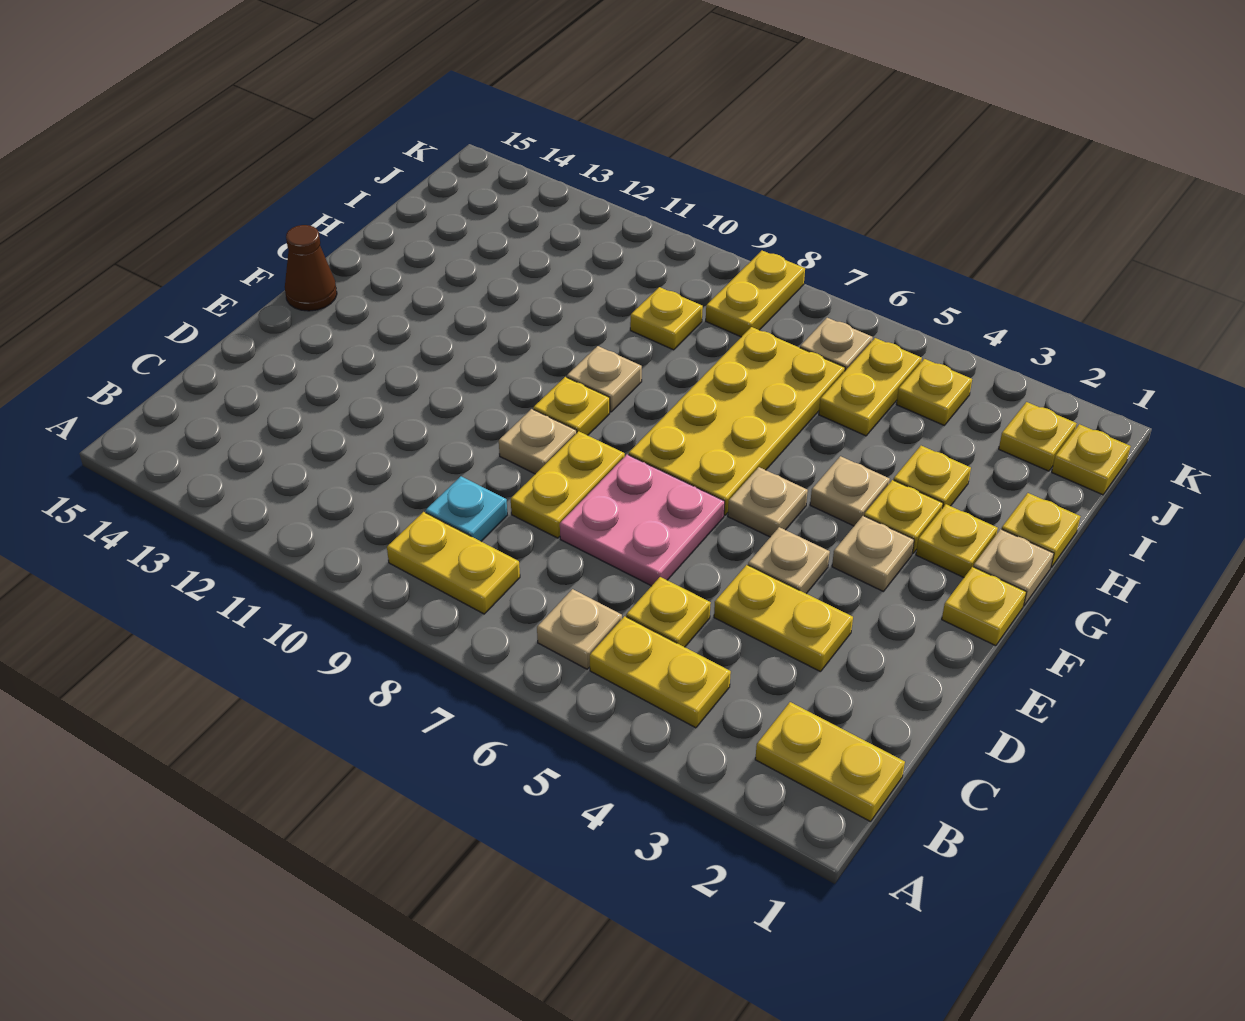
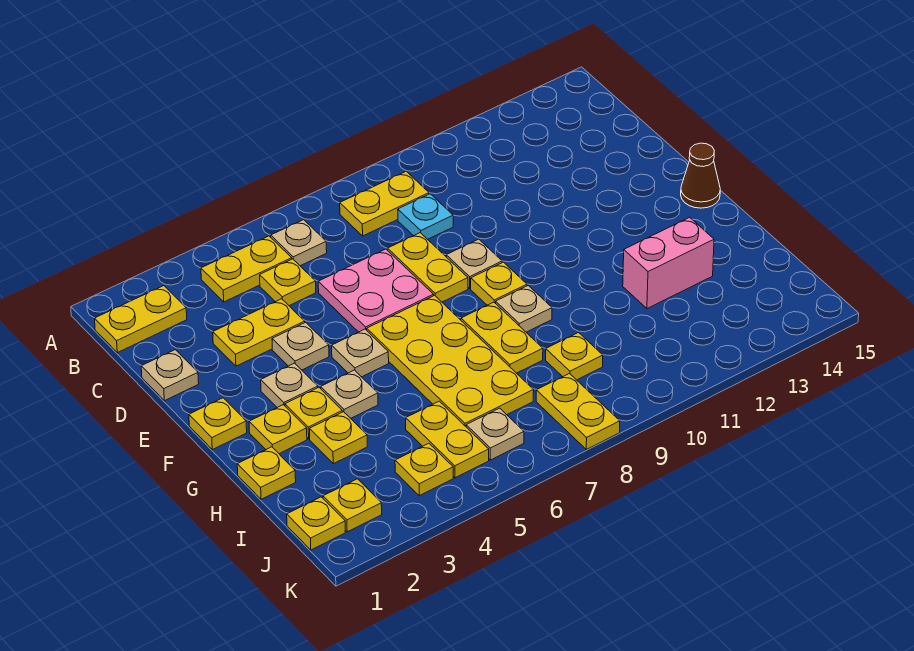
tan plate G1 level 1 -> tan plate D1 level 1
none -> yellow plate G8:H8 level 1
none -> pink brick H12:H13 level 1

